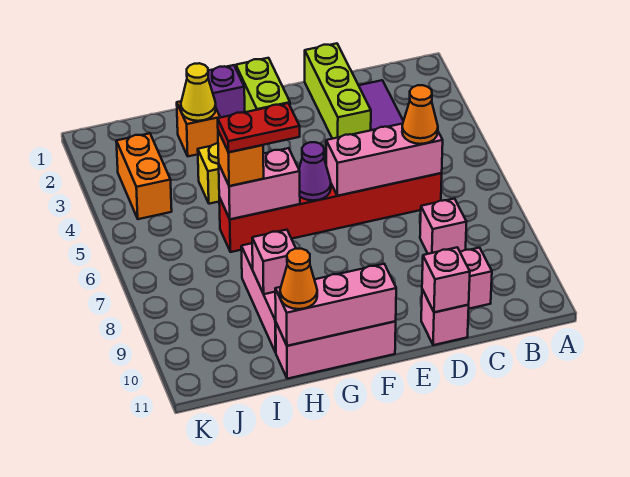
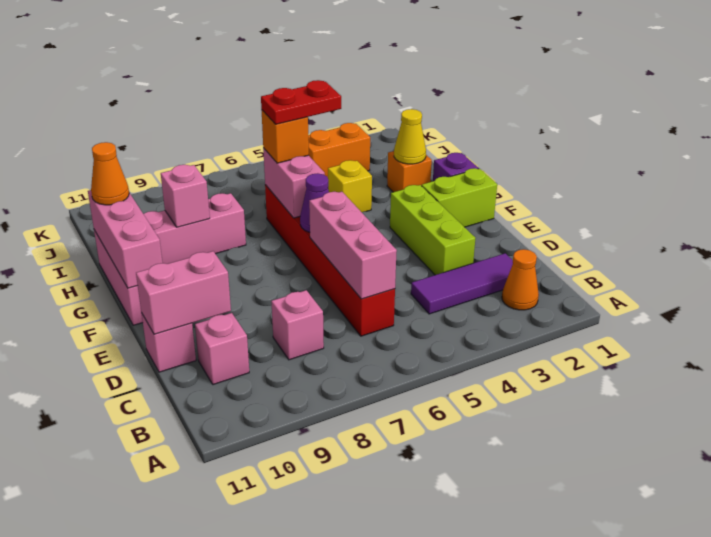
orange cone C6 level 3 -> orange cone B2 level 1
lime brick D1:D3 level 1 -> lime brick D3:F3 level 1
pink brick D11 level 2 -> pink brick D10:D11 level 2
red plate G6:H6 level 4 -> red plate H5:H6 level 4

